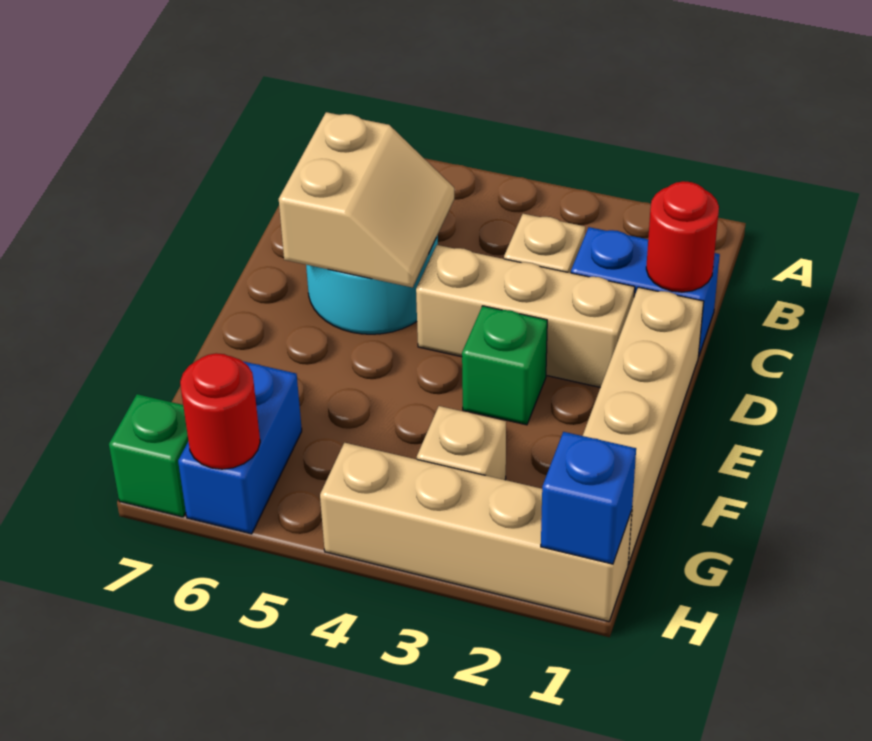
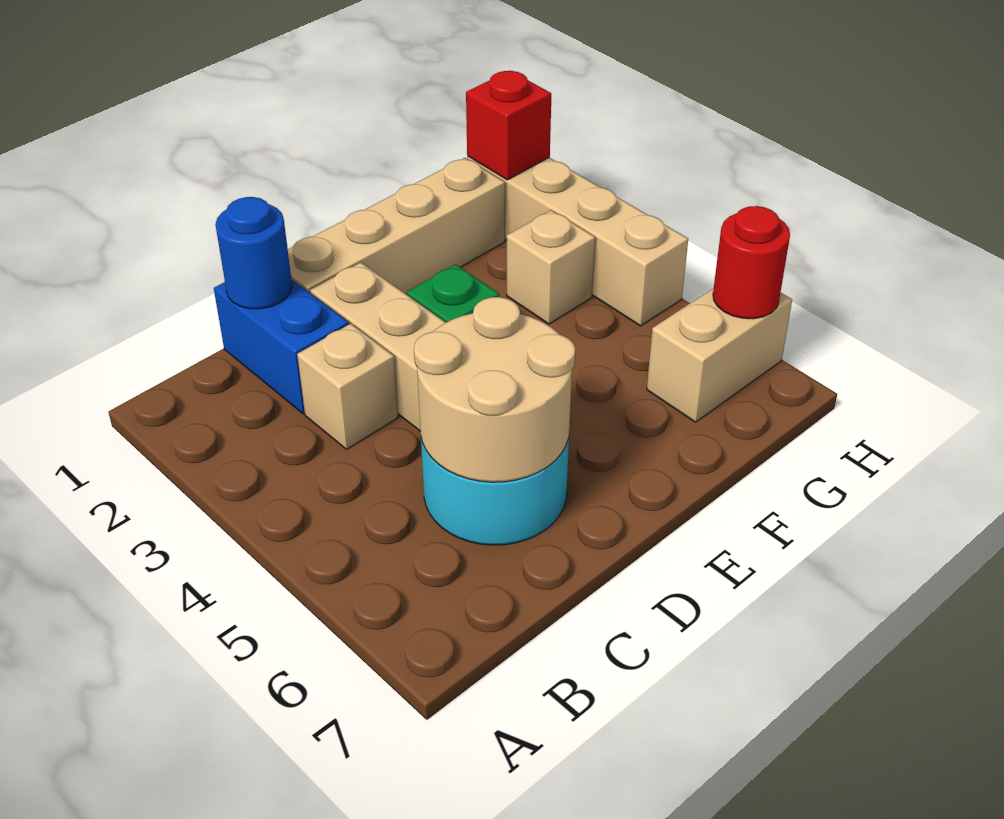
red round brick C1 level 2 -> blue round brick C1 level 2
tan slope C5:D6 level 2 top 6 -> tan round brick C5:D6 level 2
blue brick G6:H6 level 1 -> tan brick G6:H6 level 1
blue brick H1 level 2 -> red brick H1 level 2
green brick H7 level 1 -> none

